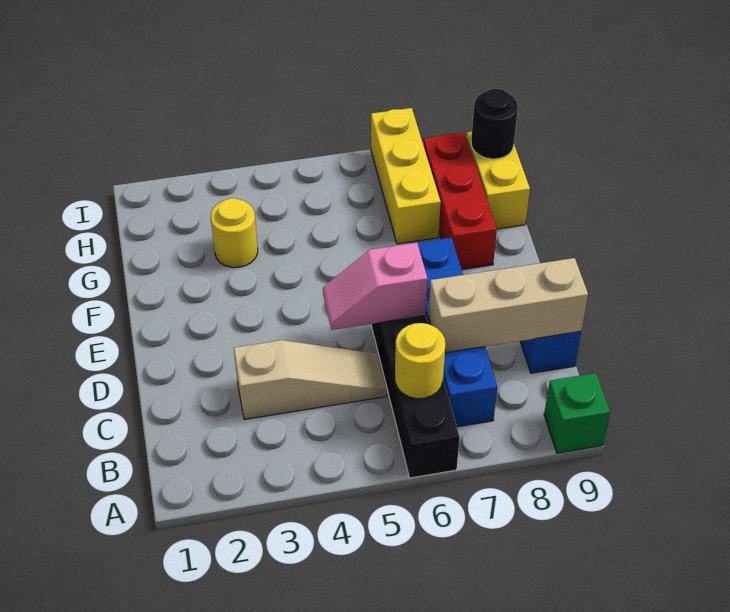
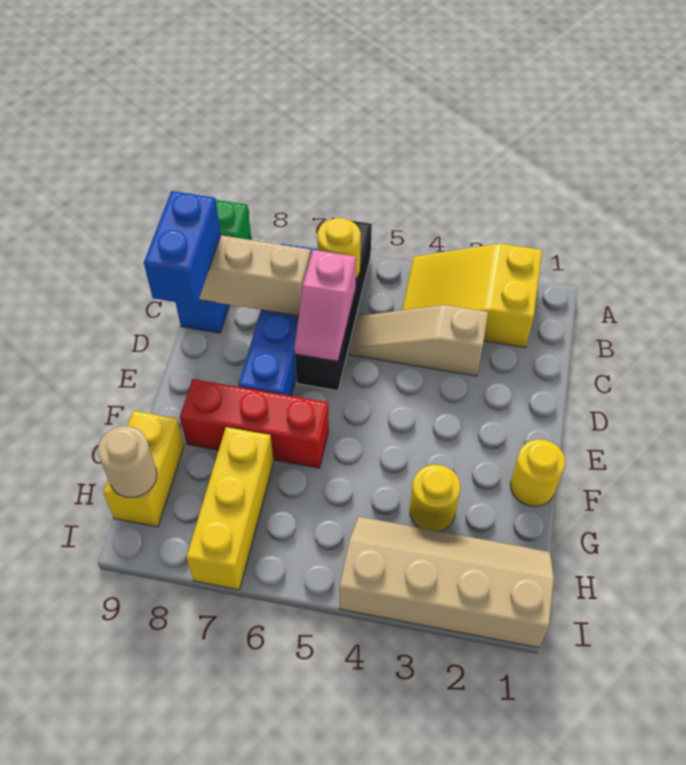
none -> yellow slope A2:B4 level 1 top 2
none -> blue brick C9:D9 level 3
pink slope D5:D6 level 2 top 6 -> pink slope C6:D6 level 2 top C
none -> yellow round brick F1 level 1
red brick F8:H8 level 1 -> red brick F6:F8 level 1
none -> tan slope H1:I4 level 1 top I
black round brick H9 level 2 -> tan round brick H9 level 2

